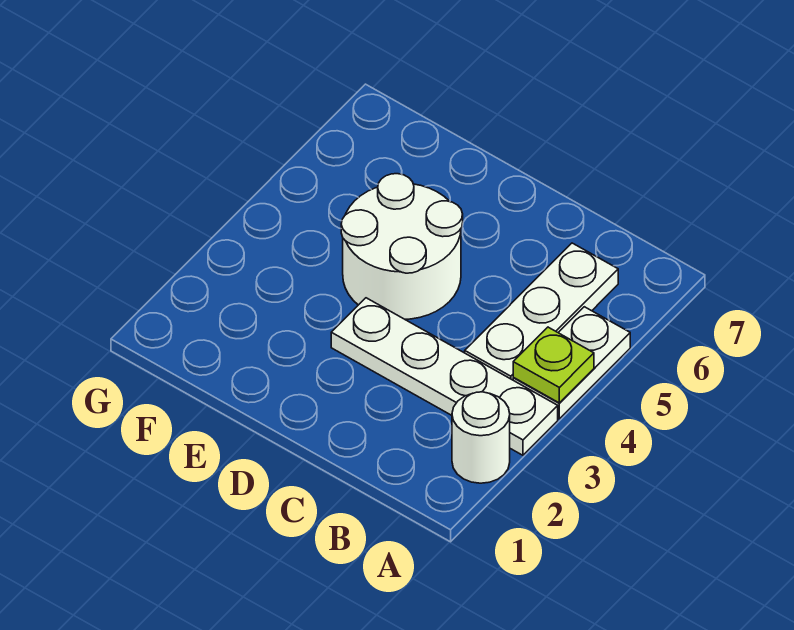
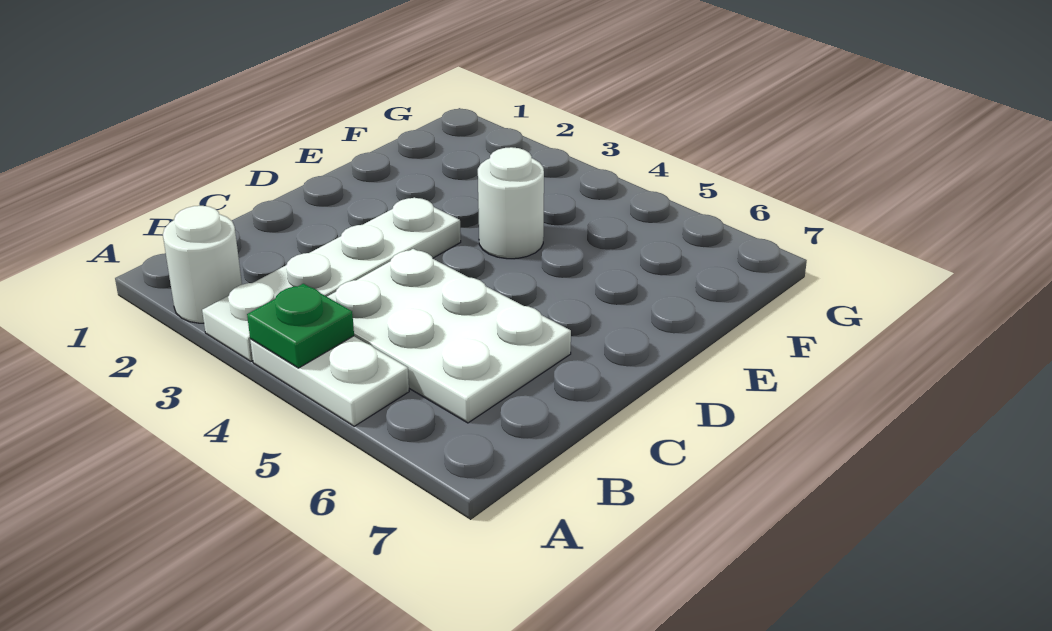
lime plate A4 level 2 -> green plate A4 level 2
white plate B4:B6 level 1 -> white plate B4:C6 level 1
white round brick D4:E5 level 1 -> white round brick E4 level 1

